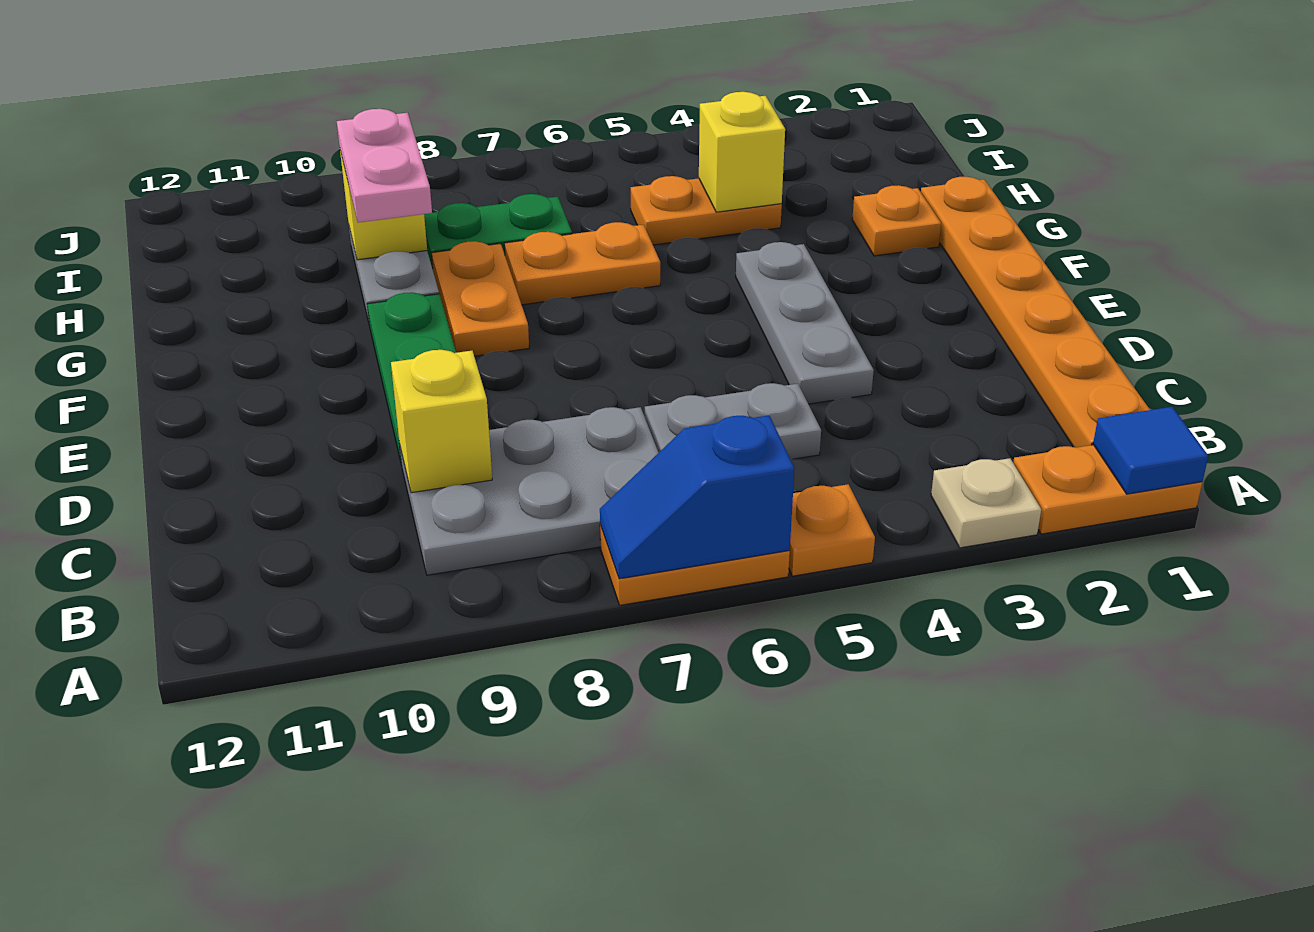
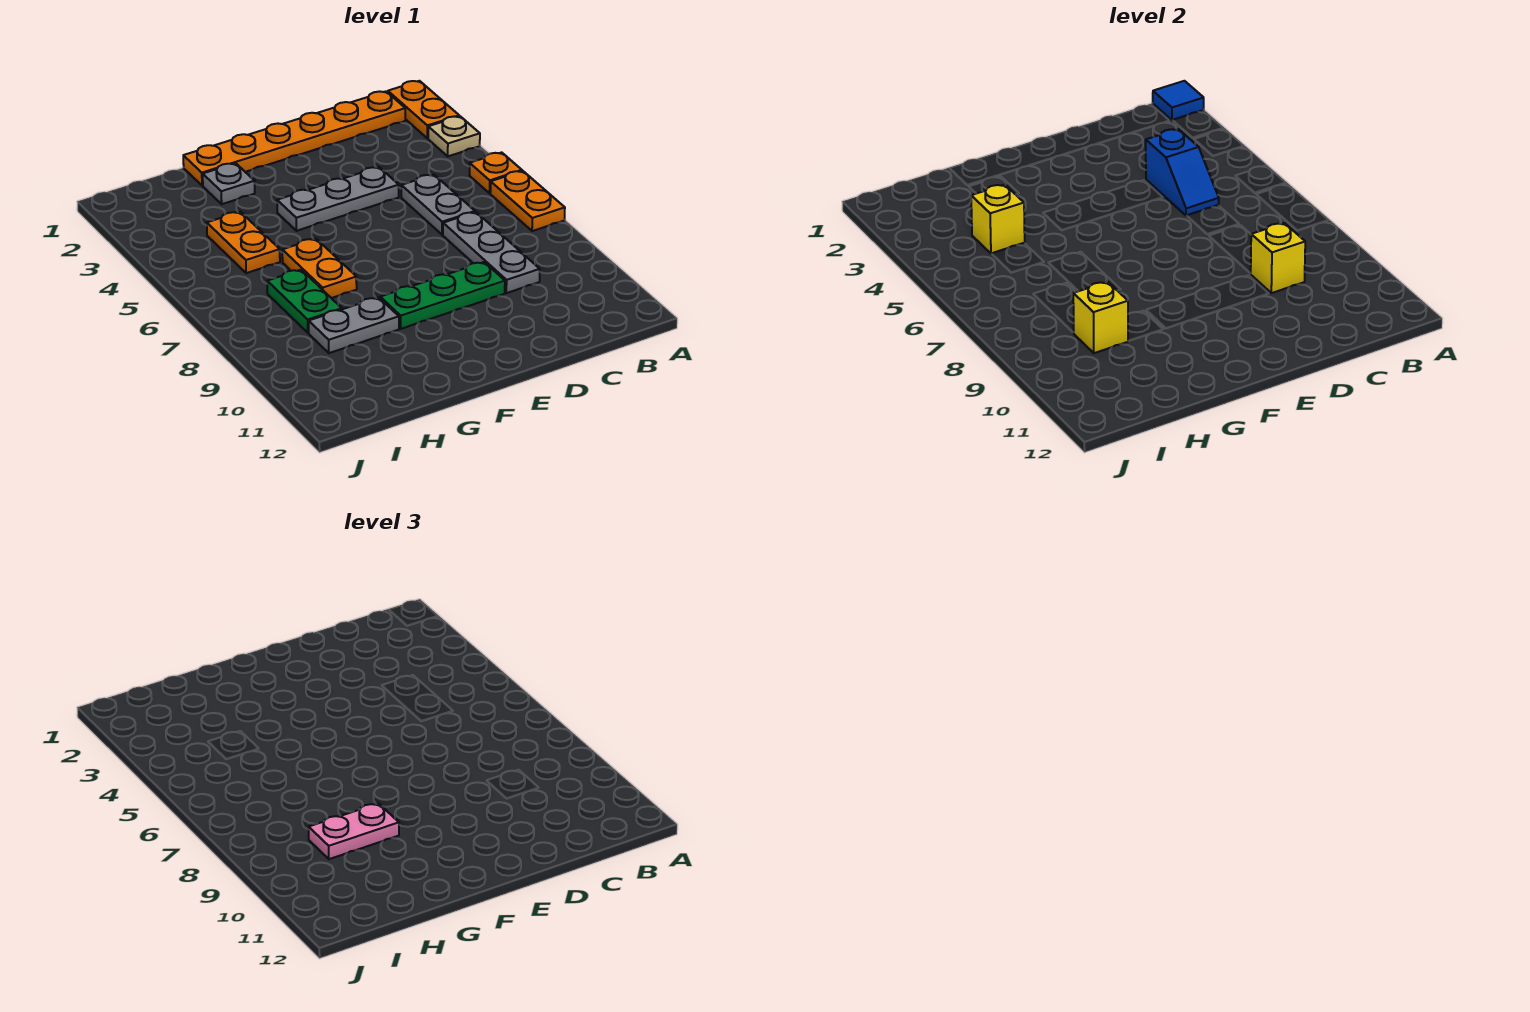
blue slope A6:A7 level 2 top 6 -> blue slope C4:C5 level 2 top 4
grey plate B7:C9 level 1 -> grey plate C7:C9 level 1
orange plate F8:G8 level 1 -> none
orange plate G2 level 1 -> grey plate G2 level 1

